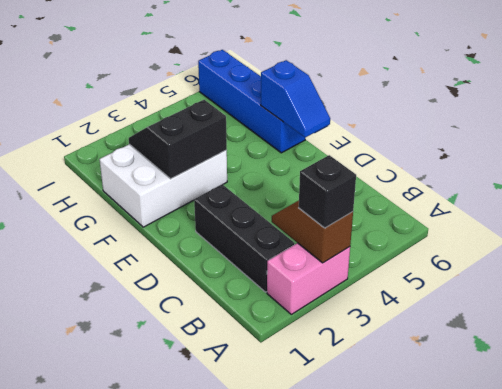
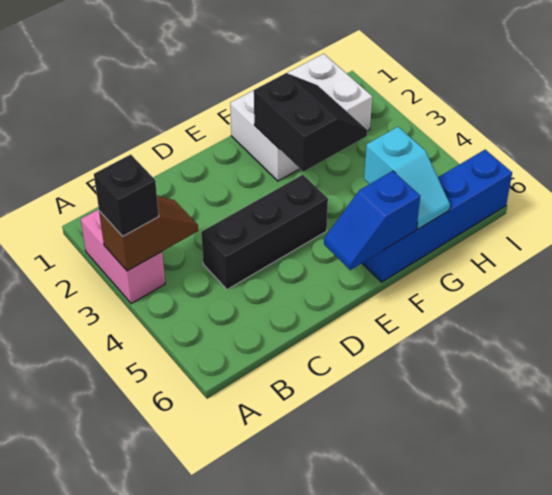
black brick B2:D2 level 1 -> black brick C4:E4 level 1
white brick F1:G3 level 1 -> white brick F1:H2 level 1
none -> cyan slope G5:G6 level 2 top 5

